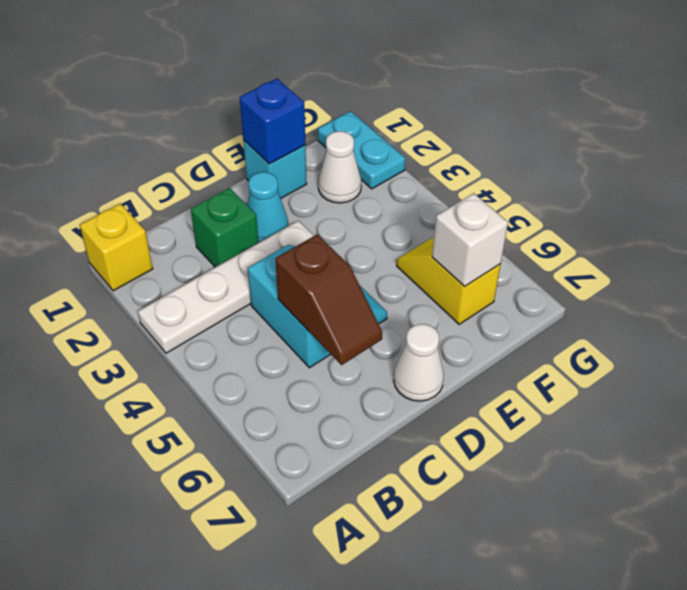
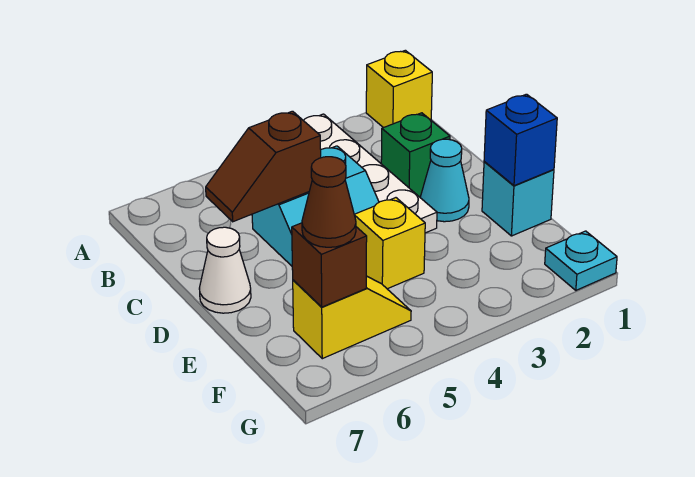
none -> yellow brick E4 level 1
white cone F2 level 1 -> none
white brick F6 level 2 -> brown brick F6 level 2
none -> brown cone F6 level 3
cyan plate G1:G2 level 1 -> cyan plate G1 level 1

